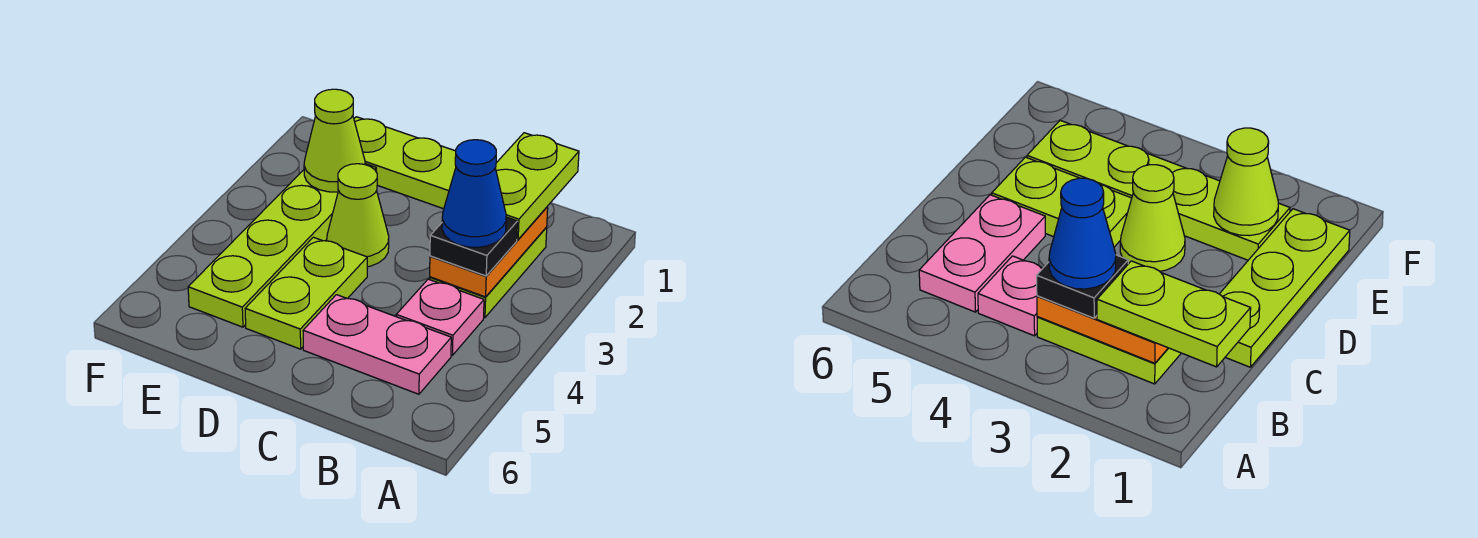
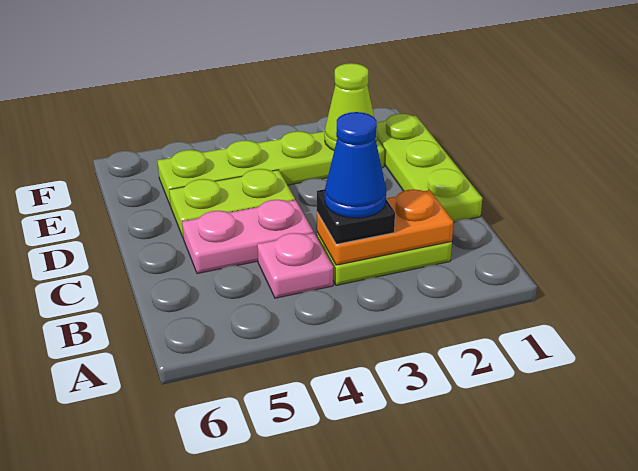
lime plate B1:B2 level 3 -> none
pink plate B5:C5 level 1 -> pink plate C4:C5 level 1
lime cone D3 level 1 -> none

